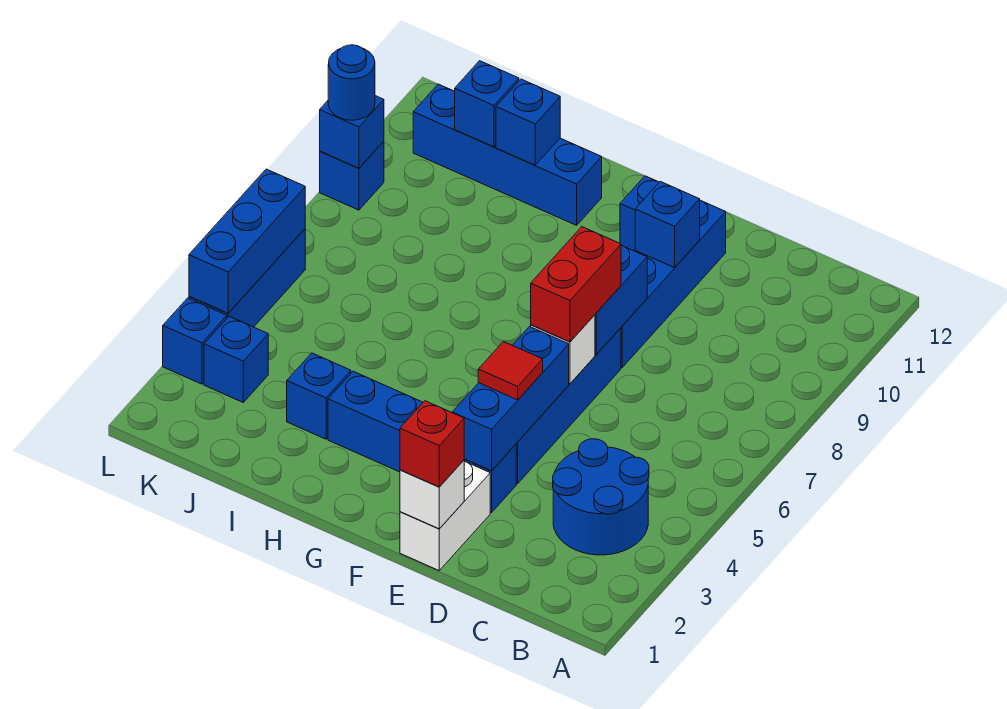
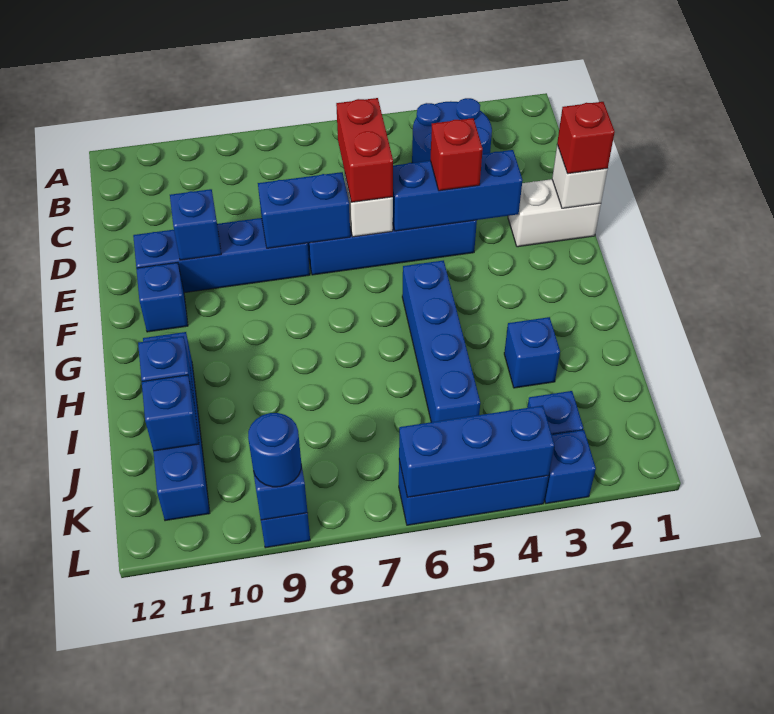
blue brick E3:H3 level 1 -> blue brick G5:J5 level 1
red tile E4 level 3 -> red brick E4 level 3
red brick E6:E7 level 3 -> red brick D6:E6 level 3

